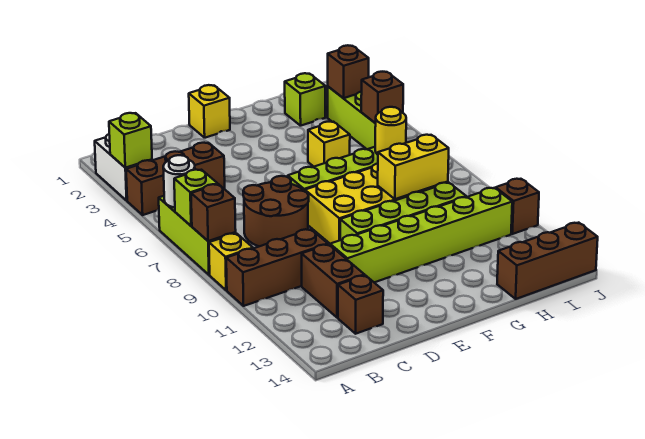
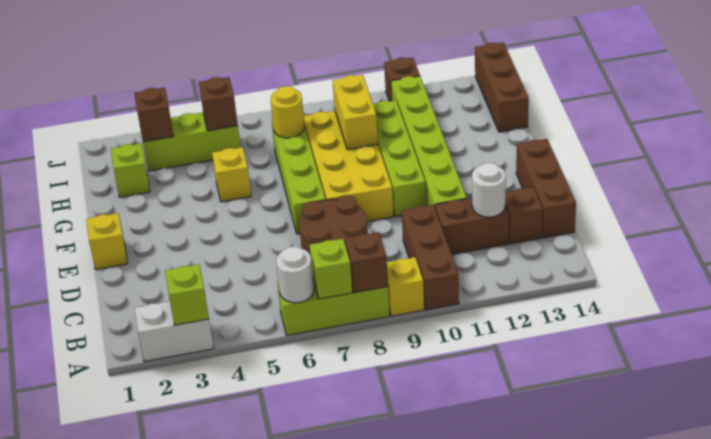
brown brick A4:C4 level 1 -> brown brick C14:E14 level 1
none -> white round brick C12 level 2

